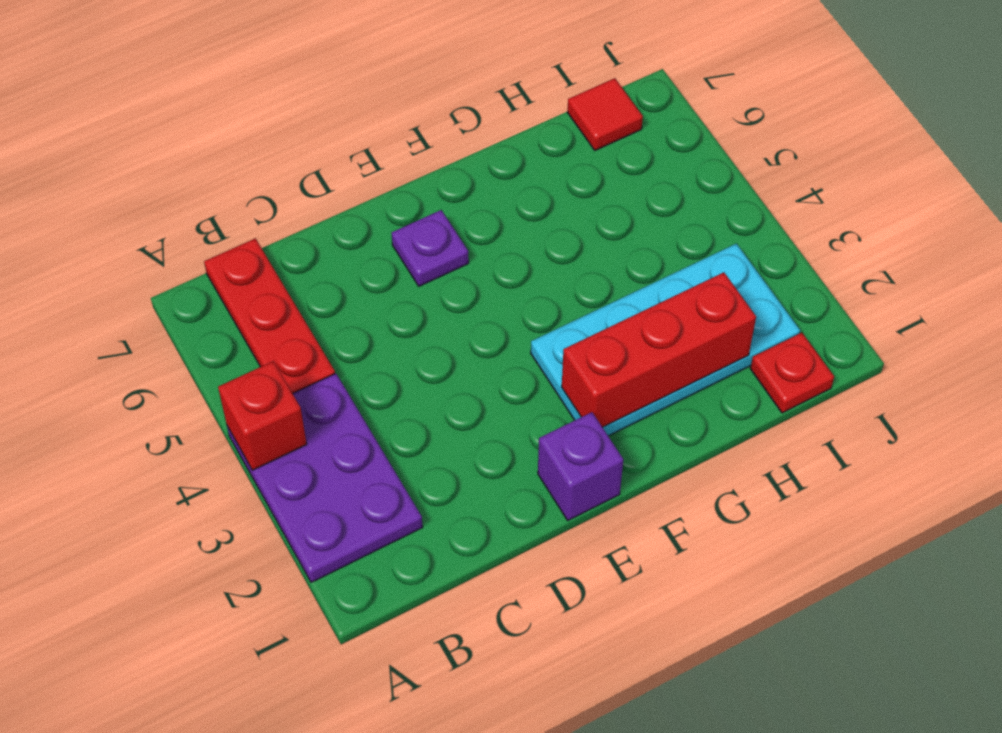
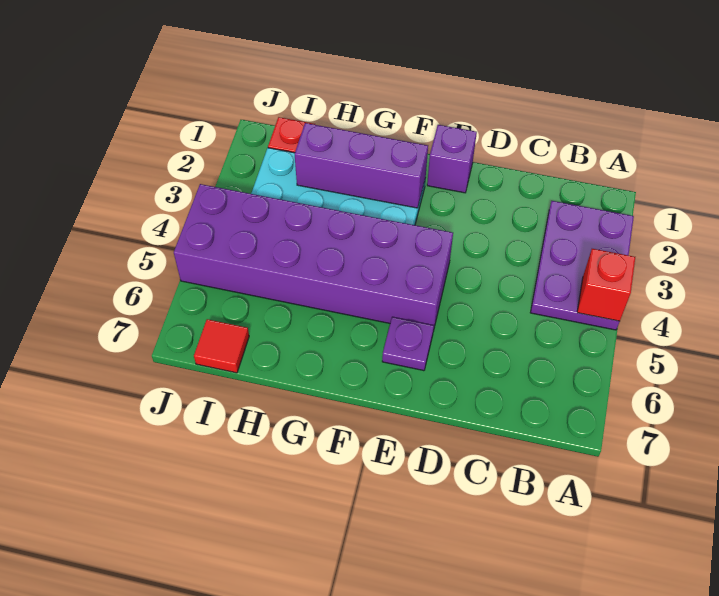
red plate B5:B7 level 1 -> none
none -> purple brick E4:J5 level 1
red brick F2:H2 level 2 -> purple brick F2:H2 level 2

